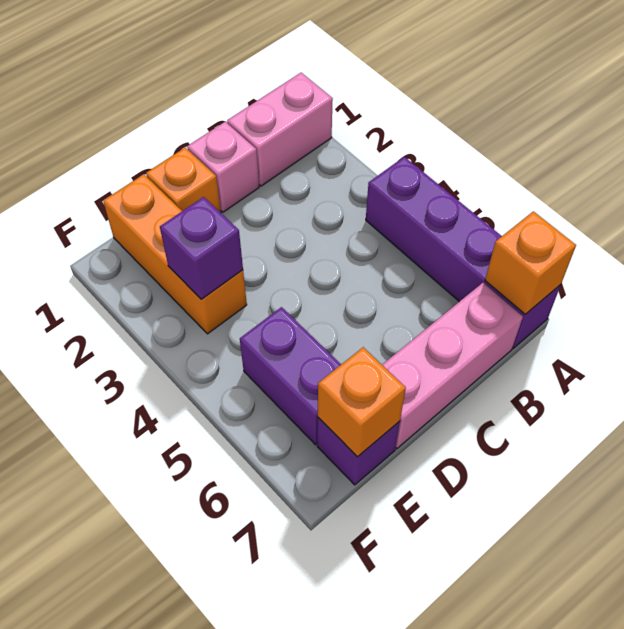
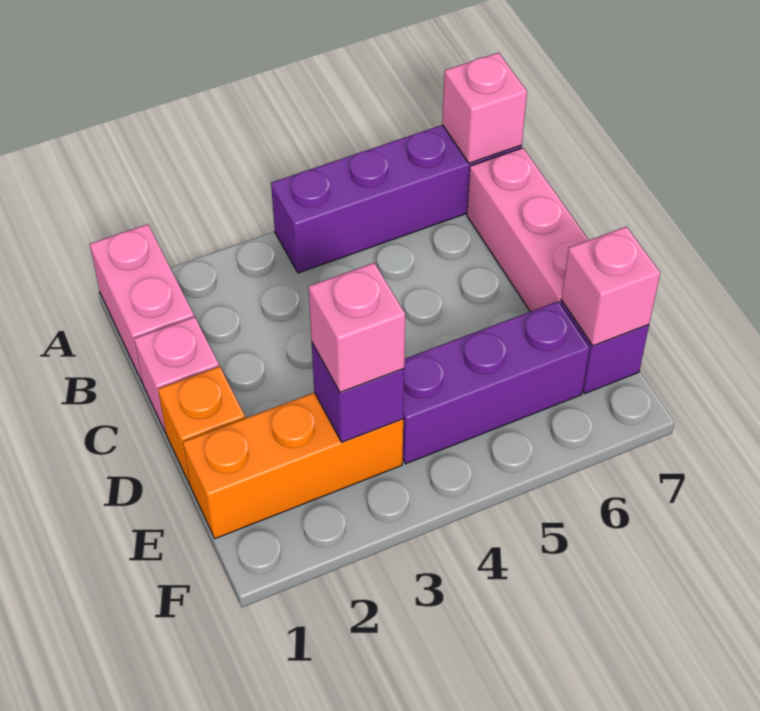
orange brick A7 level 2 -> pink brick A7 level 2
none -> pink brick E3 level 3
purple brick E5:E6 level 1 -> purple brick E4:E6 level 1
orange brick E7 level 2 -> pink brick E7 level 2

